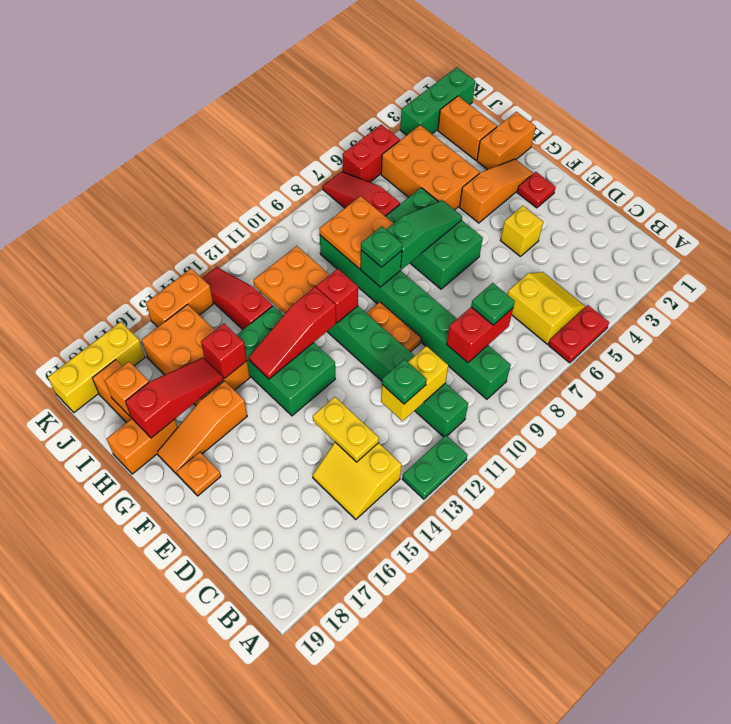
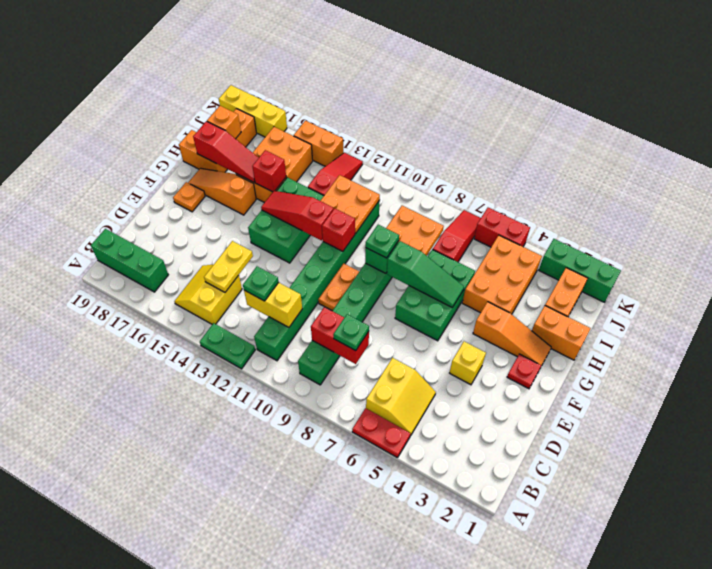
none -> green brick B17:B19 level 1

